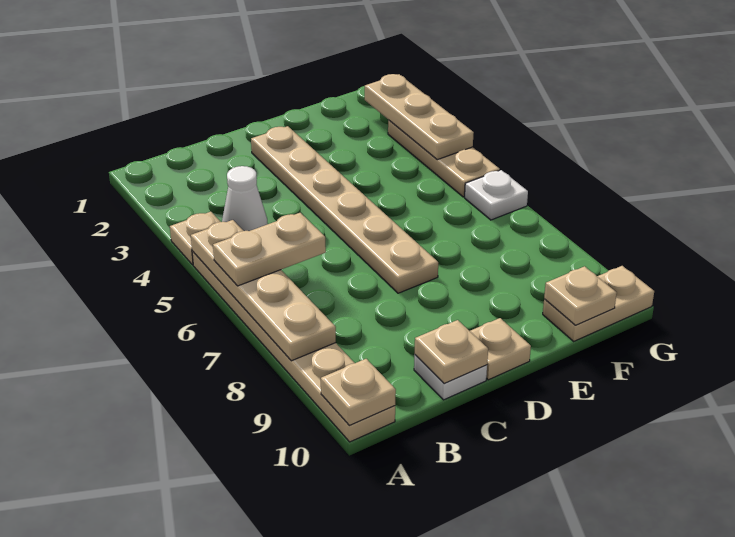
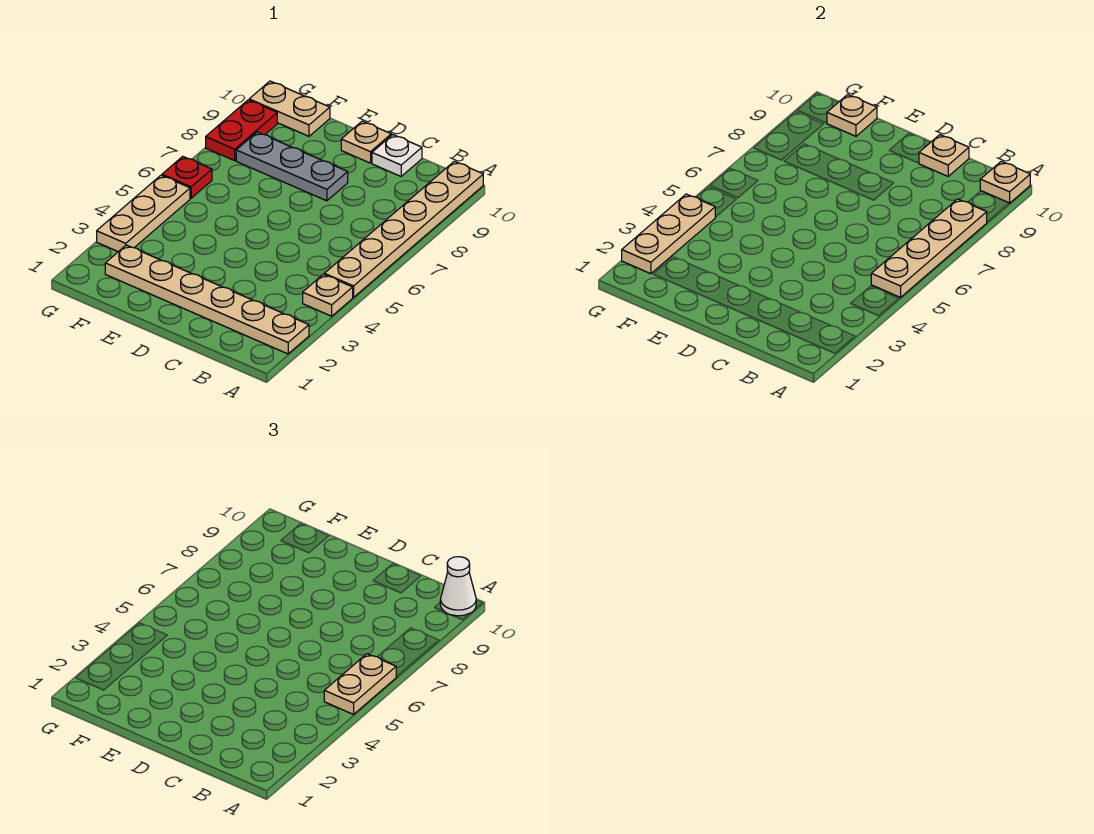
tan plate A6:B6 level 3 -> tan plate A5:A6 level 3
white cone B4 level 1 -> white cone A10 level 3
tan plate D2:D7 level 1 -> tan plate A2:F2 level 1
none -> grey plate D8:F8 level 1
white plate G6 level 1 -> red plate G6 level 1
none -> red plate G8:G9 level 1

